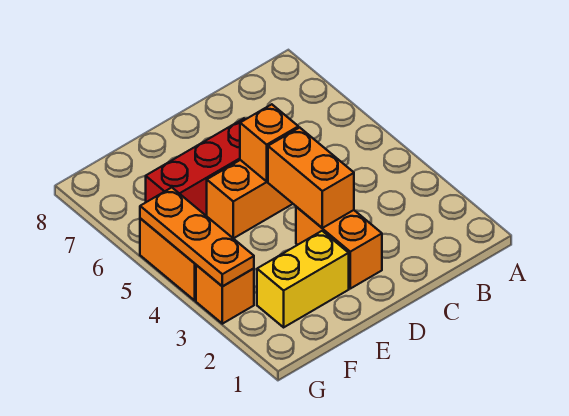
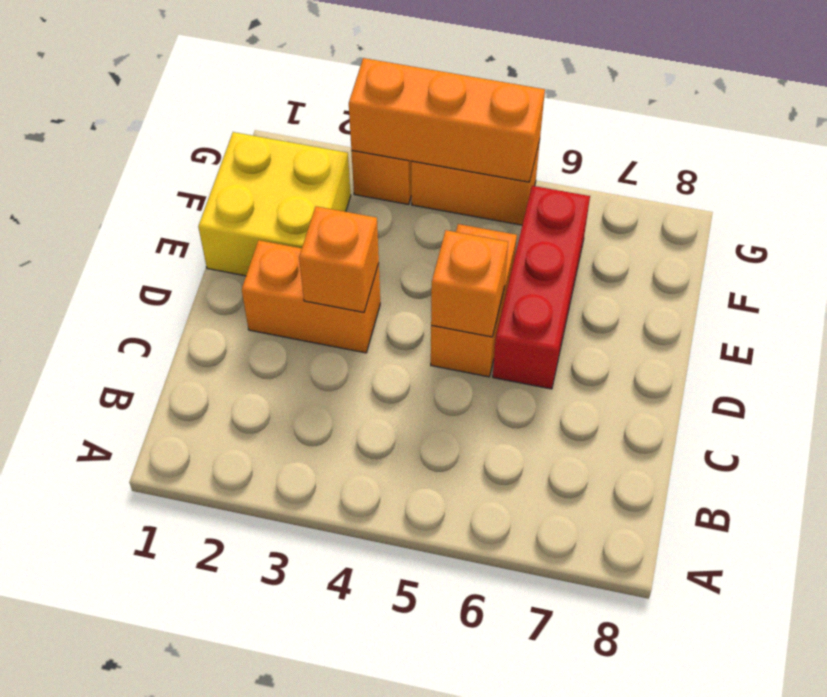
orange brick D3:D4 level 2 -> orange brick D3 level 2
yellow brick E2:F2 level 1 -> yellow brick E1:F2 level 1
orange plate G3:G5 level 2 -> orange brick G3:G5 level 2

